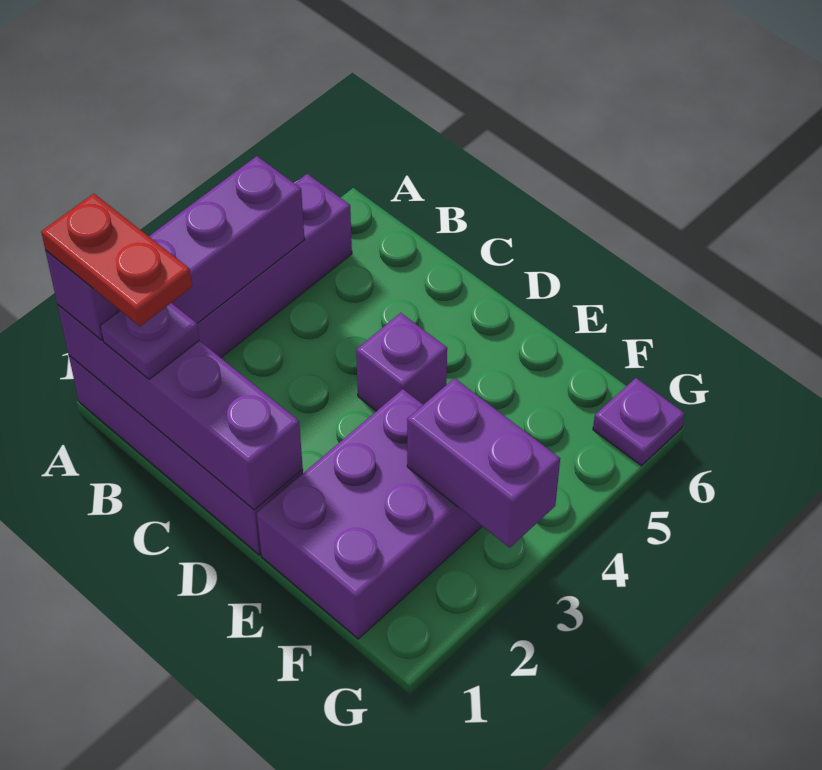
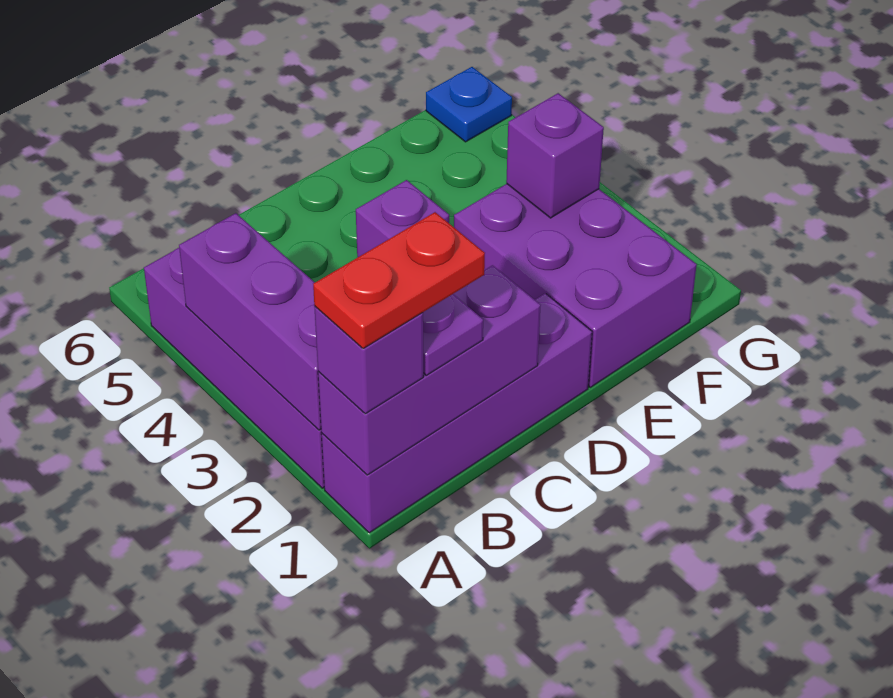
purple brick A1:D1 level 2 -> purple brick A1:C1 level 2
purple brick F3:G3 level 2 -> purple brick F3 level 2
purple plate G6 level 1 -> blue plate G6 level 1

